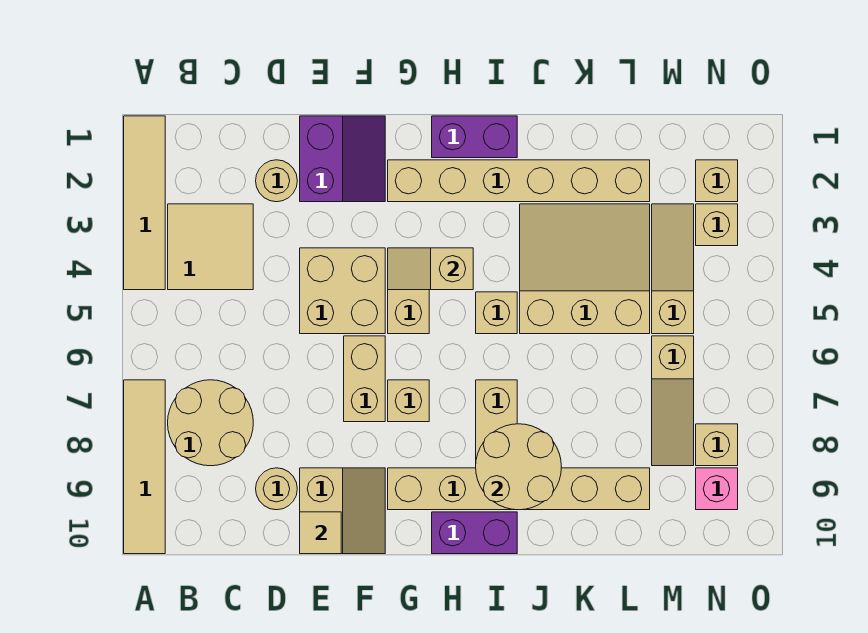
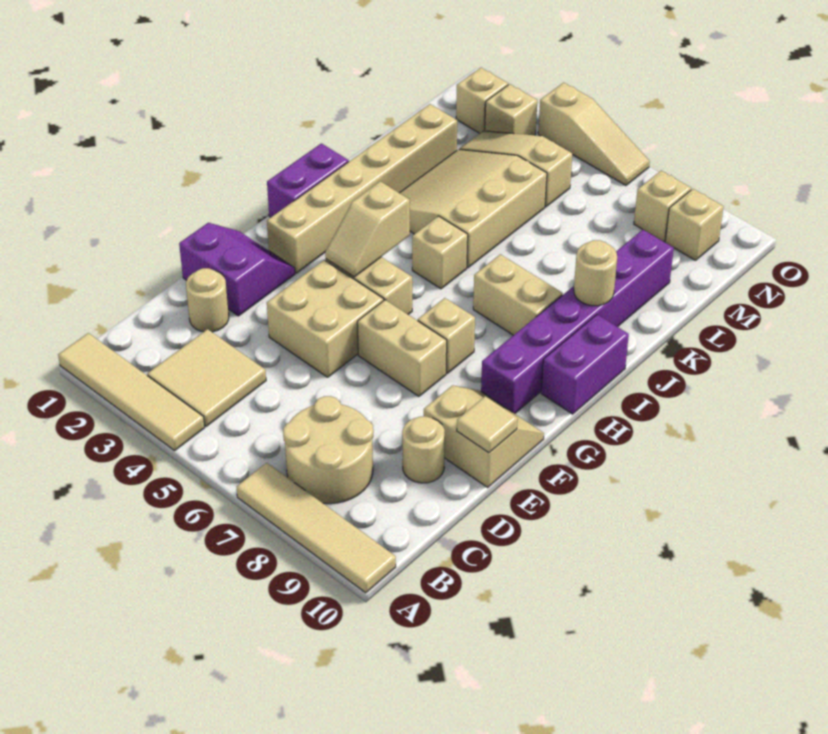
tan brick G9:L9 level 1 -> purple brick G9:L9 level 1
tan round brick I8:J9 level 2 -> tan round brick J9 level 2
tan slope M6:M8 level 1 top 6 -> tan slope O4:O6 level 1 top 4
pink brick N9 level 1 -> tan brick N9 level 1

